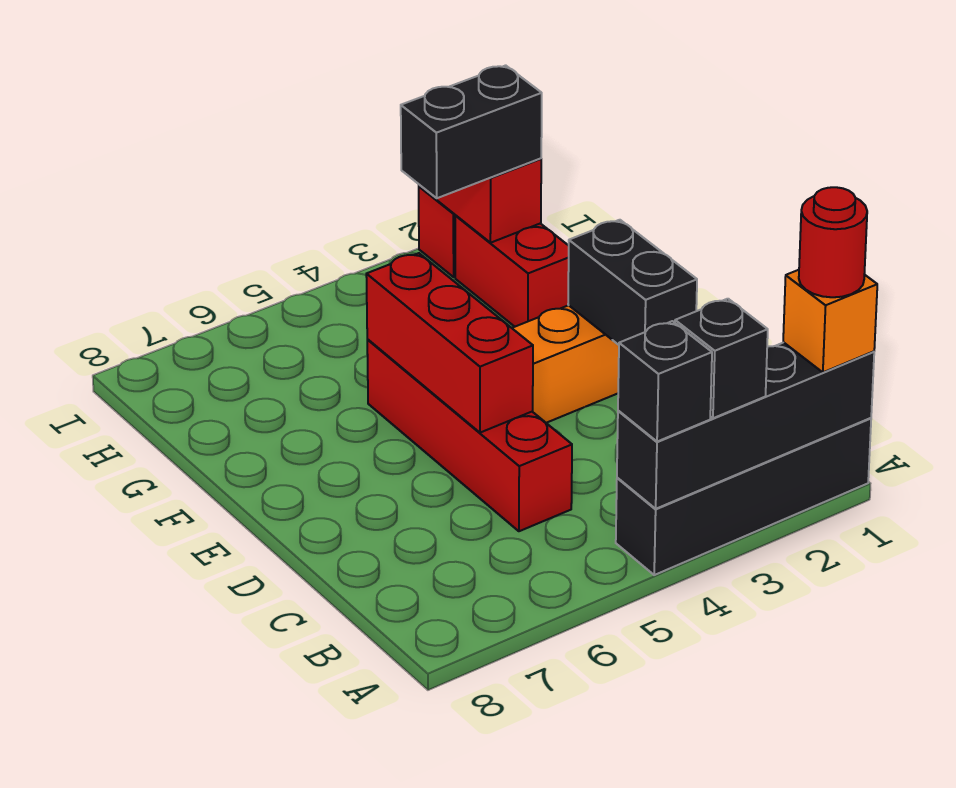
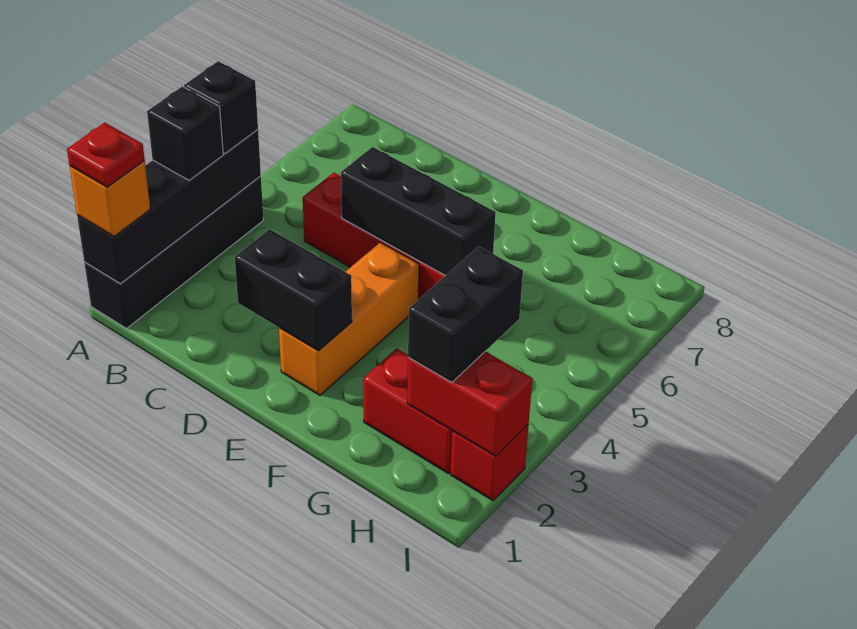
red round brick A1 level 4 -> red plate A1 level 4
red brick D5:F5 level 2 -> black brick D5:F5 level 2

